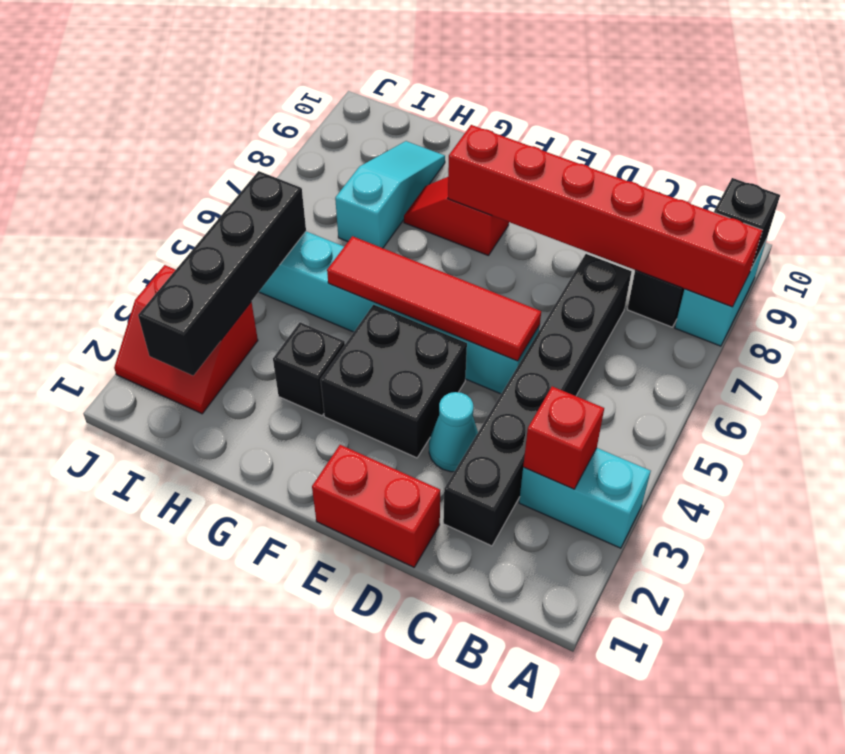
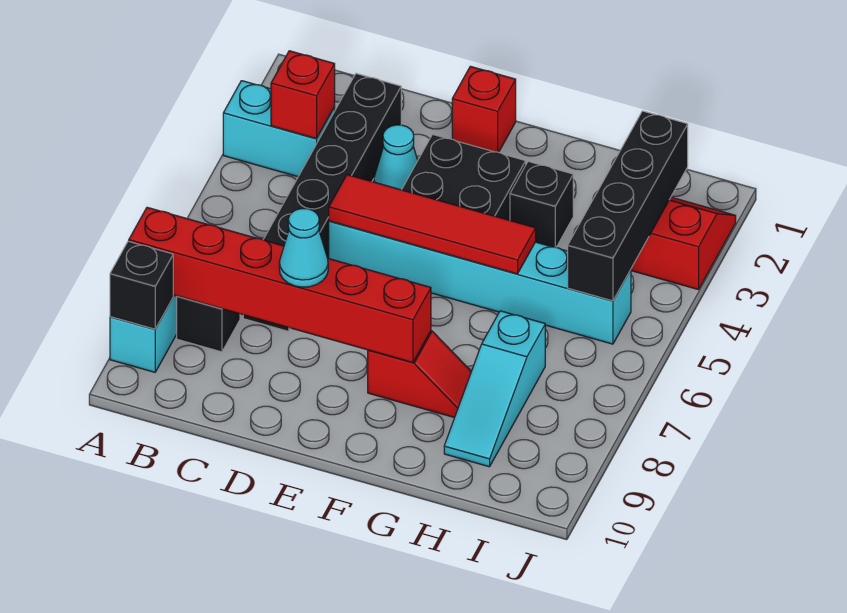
red brick D1:E1 level 1 -> red brick E1 level 1
none -> cyan cone D8 level 3

